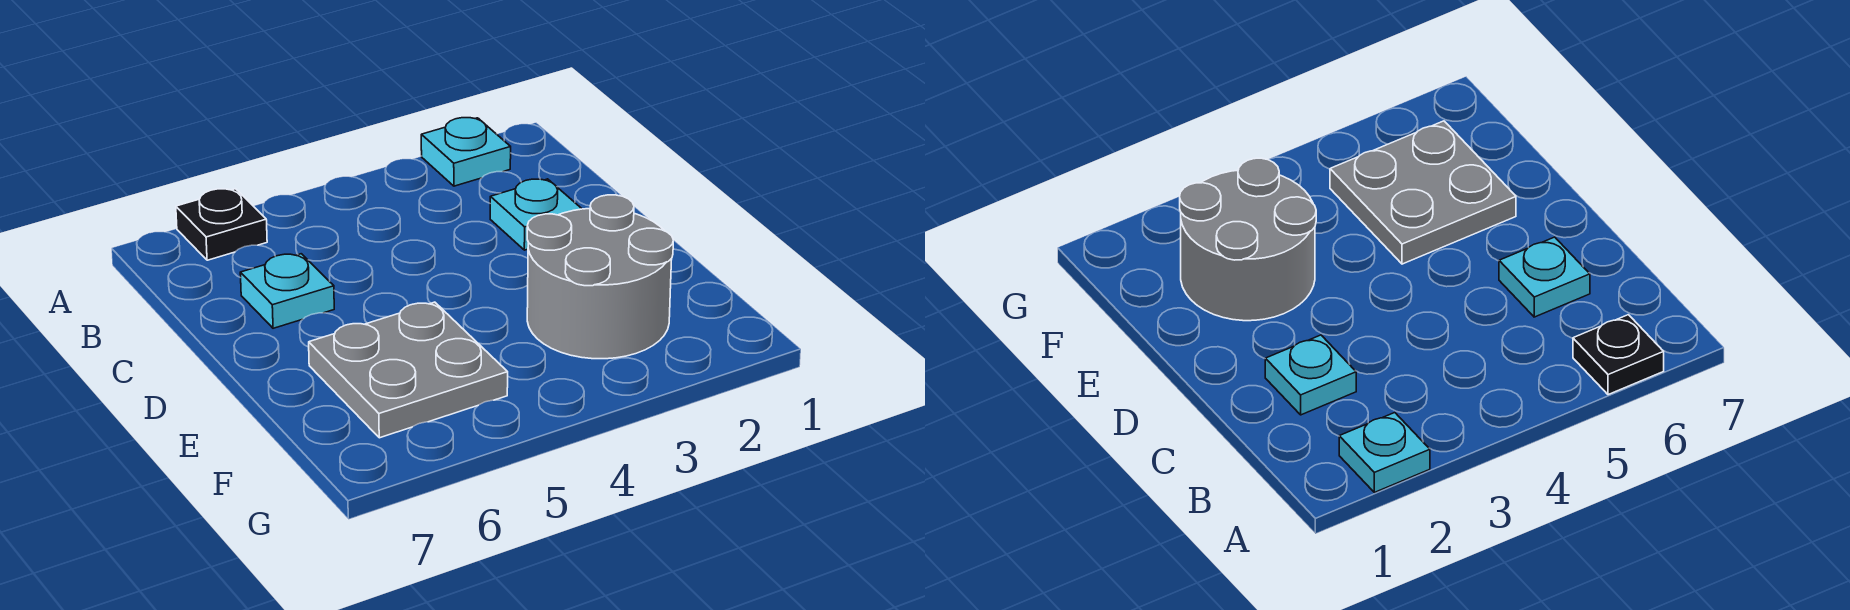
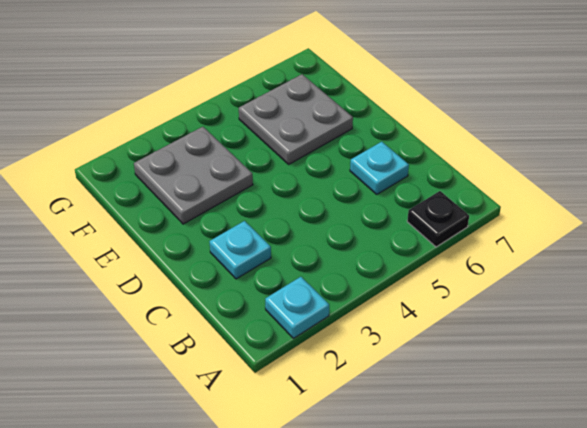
grey round brick E2:F3 level 1 -> grey plate E2:F3 level 1

